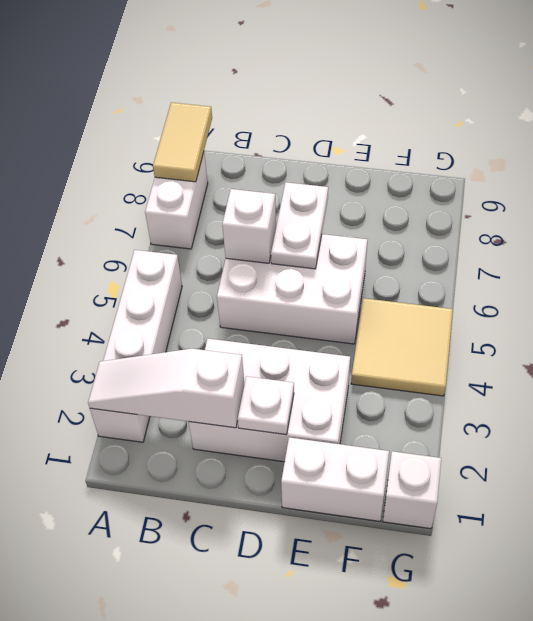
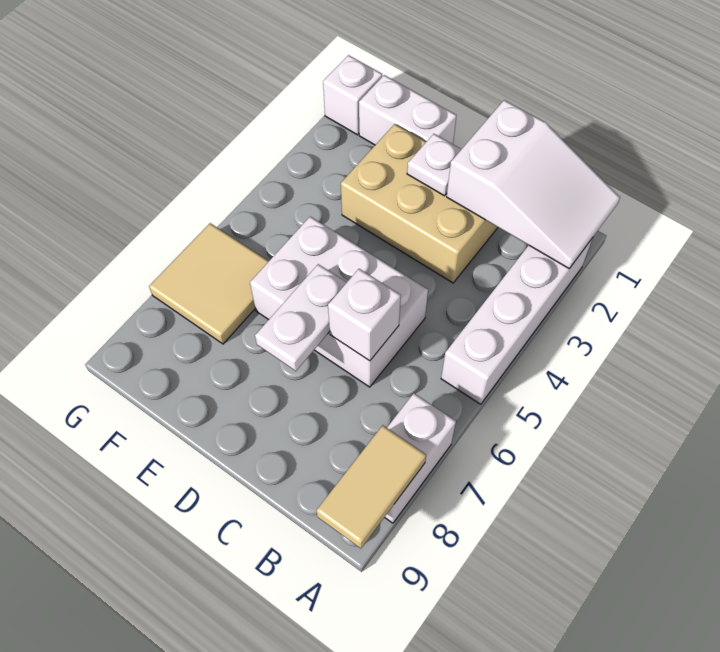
white slope A2:C2 level 2 top C -> white slope A1:C2 level 2 top C
white brick C2:E3 level 1 -> tan brick C2:E3 level 1
tan tile F4:G5 level 1 -> tan tile F6:G7 level 1

